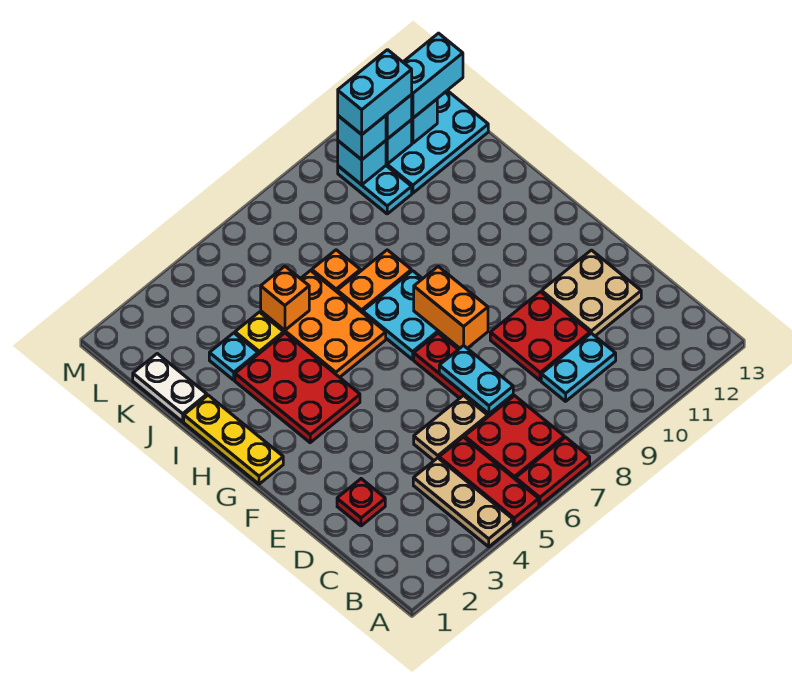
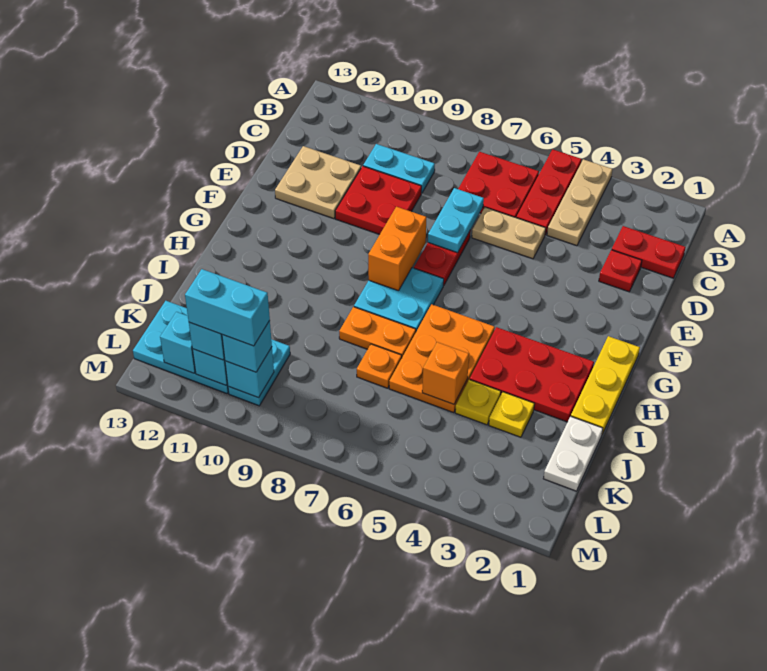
red plate A6:A7 level 1 -> red plate C1:C2 level 1
red plate G3:I4 level 1 -> red plate H2:I4 level 1
cyan plate J3 level 1 -> yellow plate J3 level 1
cyan brick L12:L13 level 3 -> none

